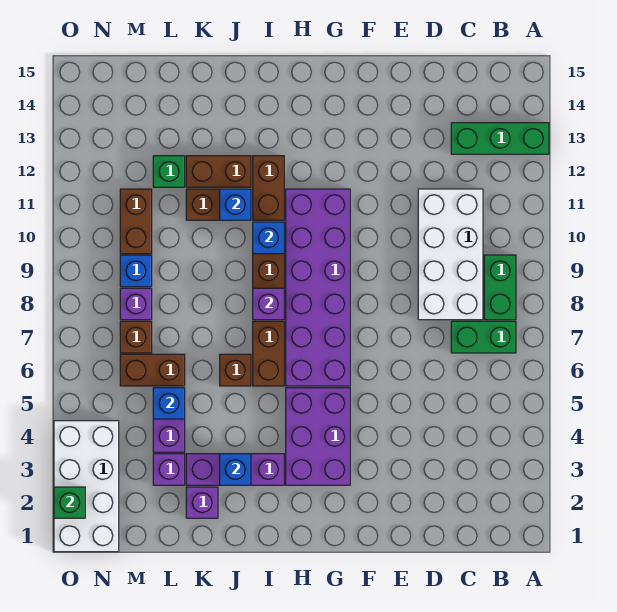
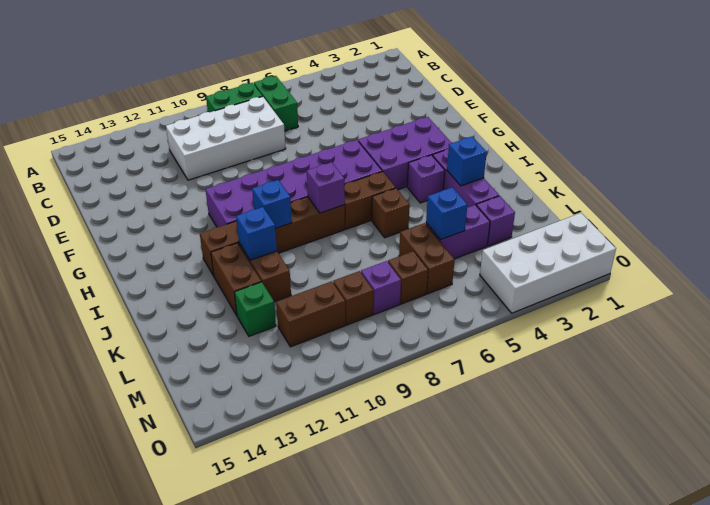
green brick A13:C13 level 1 -> none
purple brick K2 level 1 -> purple brick I4 level 1
blue brick M9 level 1 -> brown brick M9 level 1
green brick O2 level 2 -> none

